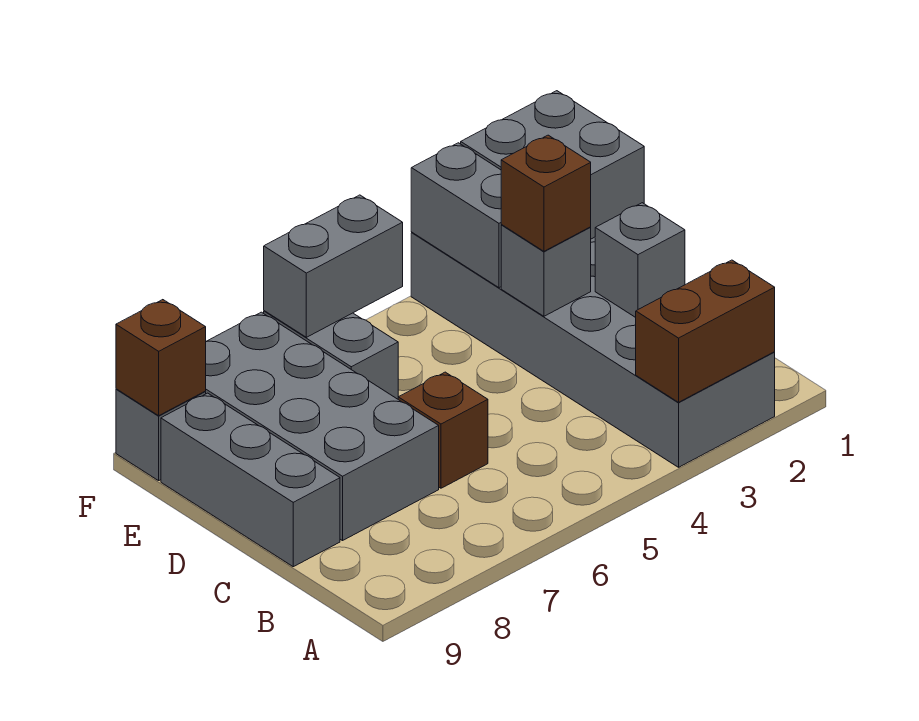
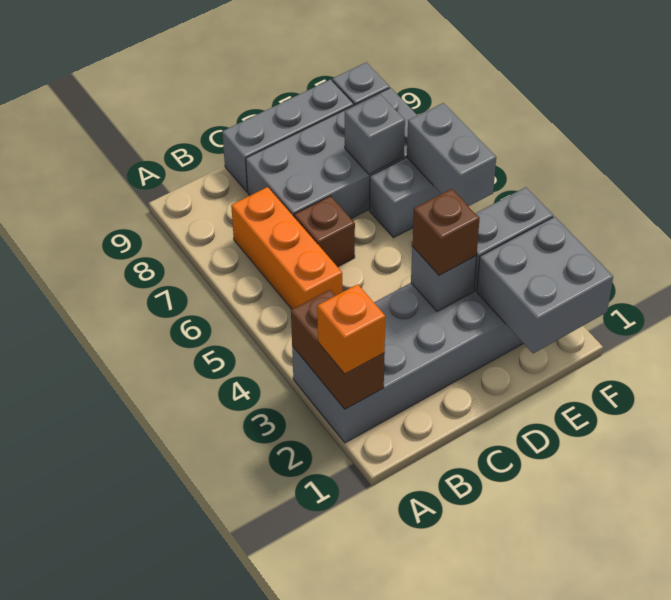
none -> orange brick A2 level 3
none -> orange brick B5:B7 level 1
grey brick C2 level 2 -> grey brick E7 level 2
brown brick F9 level 2 -> none

